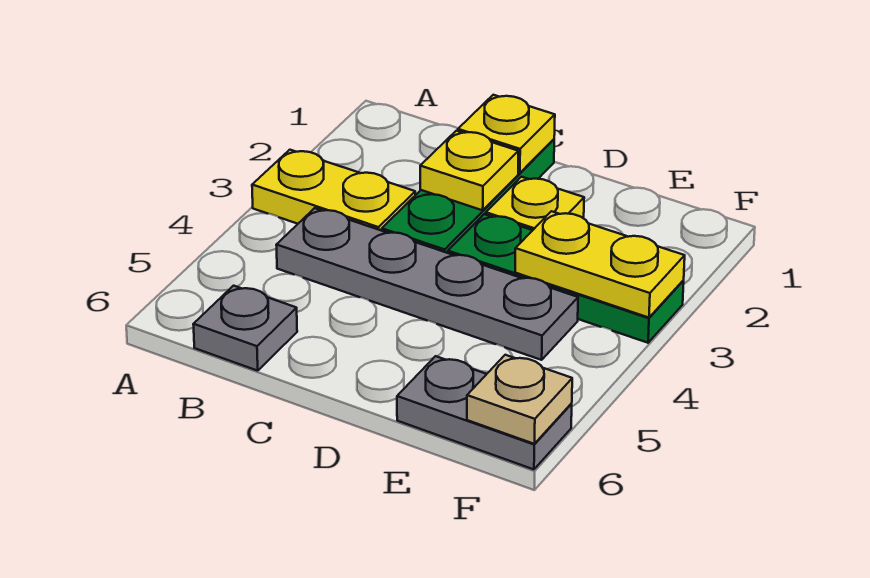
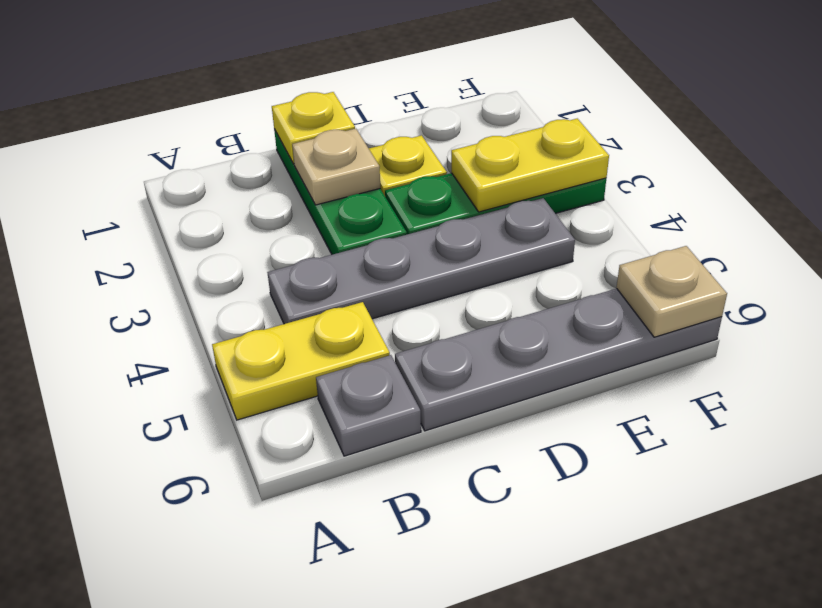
yellow plate A3:B3 level 1 -> yellow plate A5:B5 level 1
yellow plate C2 level 2 -> tan plate C2 level 2
grey plate E6:F6 level 1 -> grey plate C6:F6 level 1

